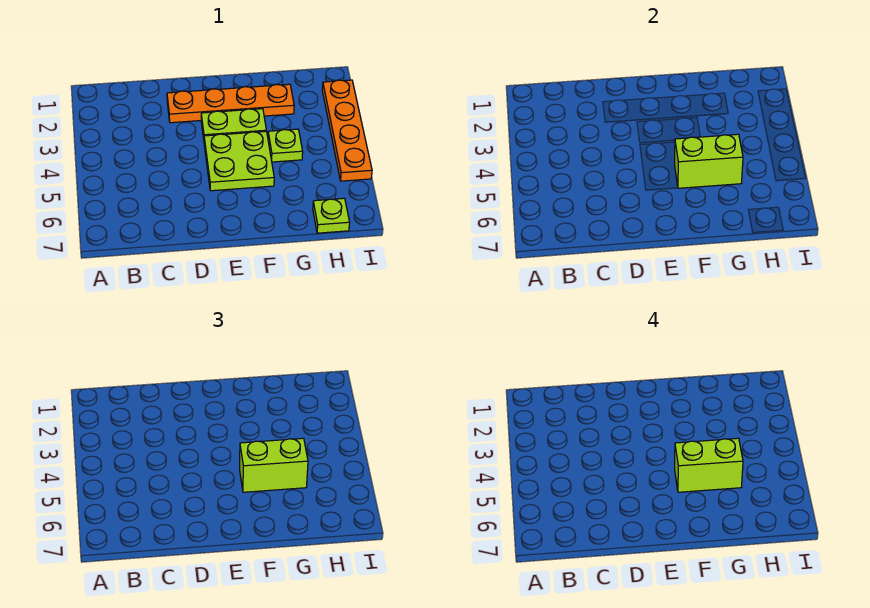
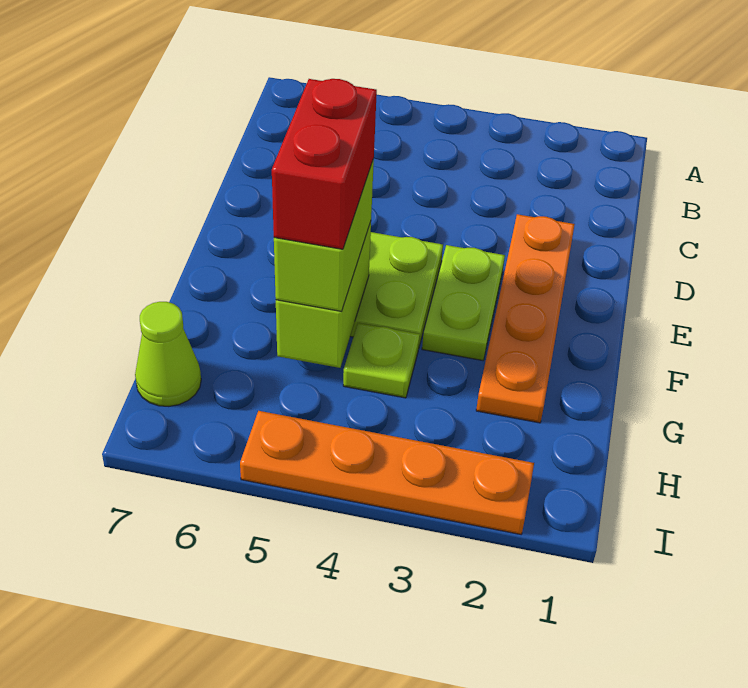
lime brick F5:G5 level 4 -> red brick F5:G5 level 4
lime plate H7 level 1 -> lime cone H7 level 1

